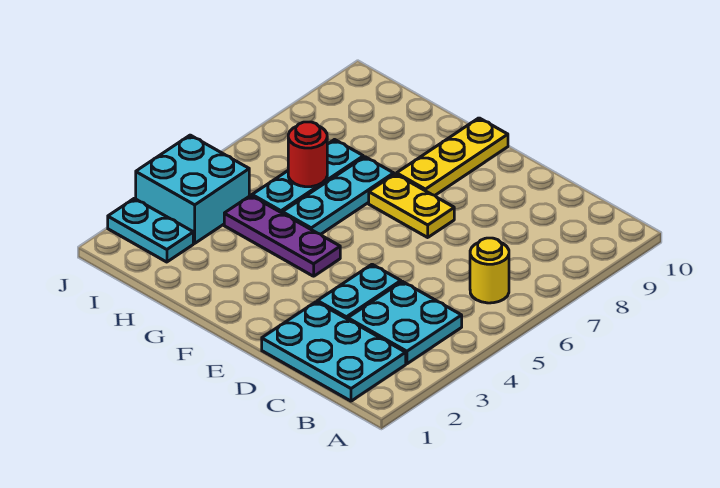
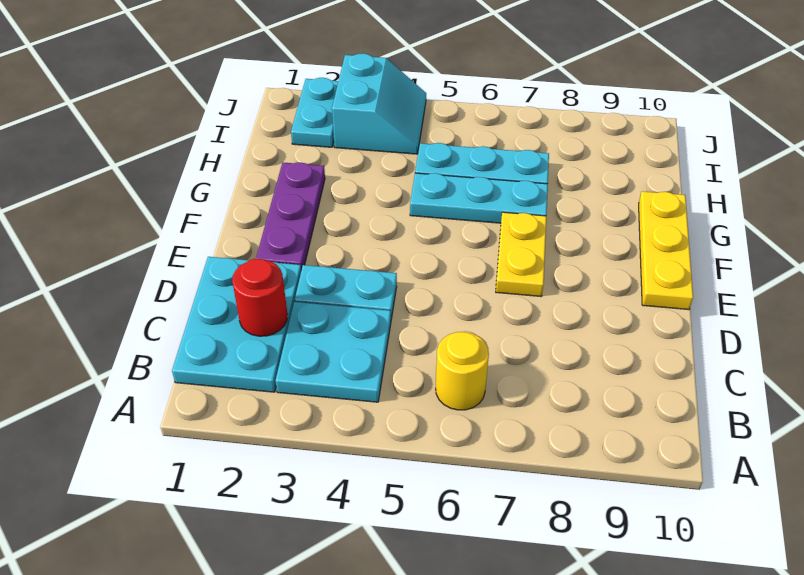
purple plate F4:H4 level 1 -> purple plate E2:G2 level 1
yellow plate F8:F10 level 1 -> yellow plate E10:G10 level 1
red round brick H6 level 2 -> red round brick C2 level 2
cyan brick I3:J4 level 1 -> cyan slope I3:J4 level 1 top 3

